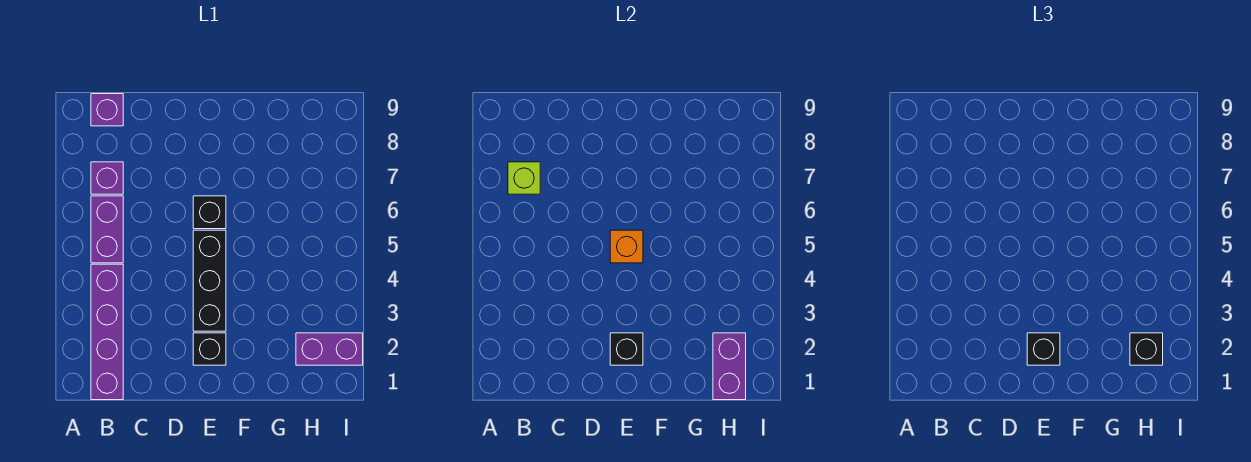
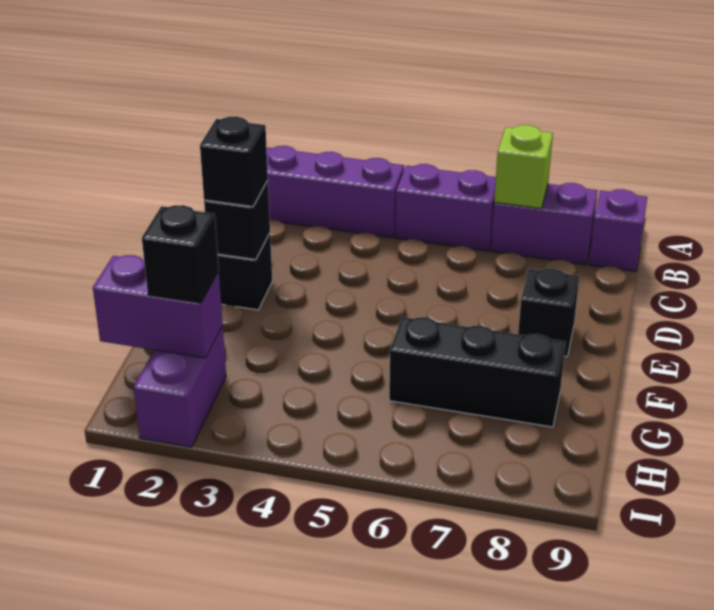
purple brick B7 level 1 -> purple brick B7:B8 level 1
black brick E3:E5 level 1 -> black brick G6:G8 level 1
orange brick E5 level 2 -> none
black brick E6 level 1 -> black brick E8 level 1

